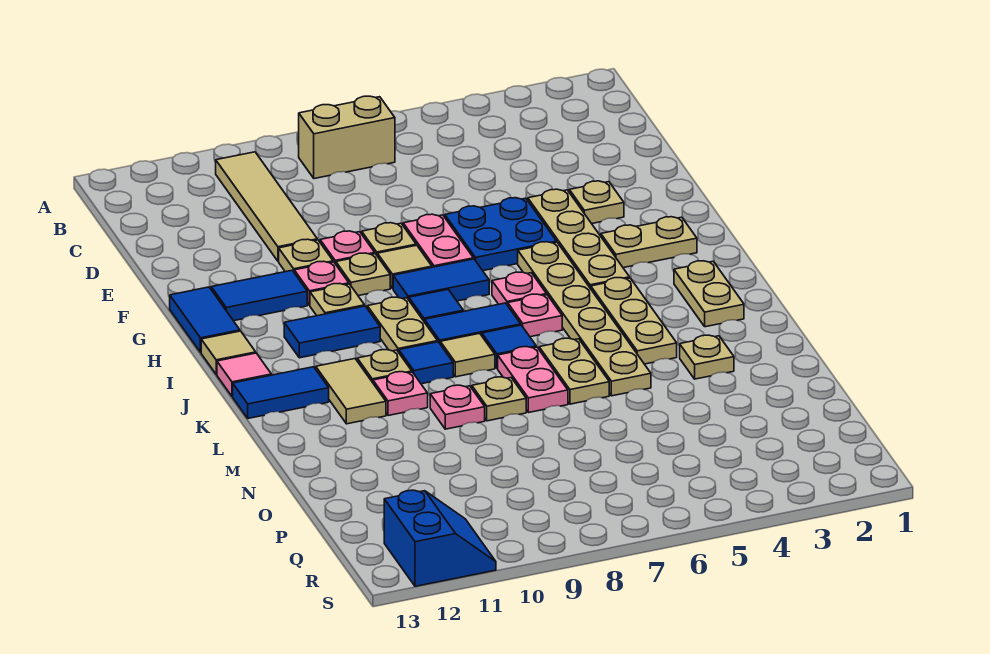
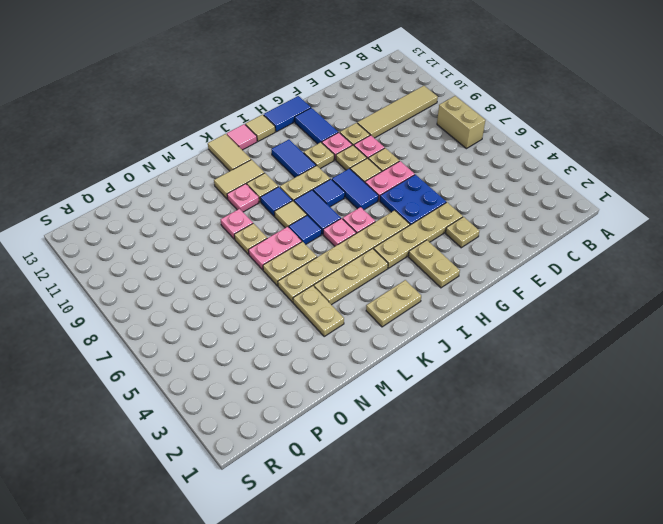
blue tile K12:K13 level 1 -> tan tile K12:K13 level 1
tan plate M3 level 1 -> tan plate M3:M4 level 1
blue slope R11:S12 level 1 top 12 -> none

